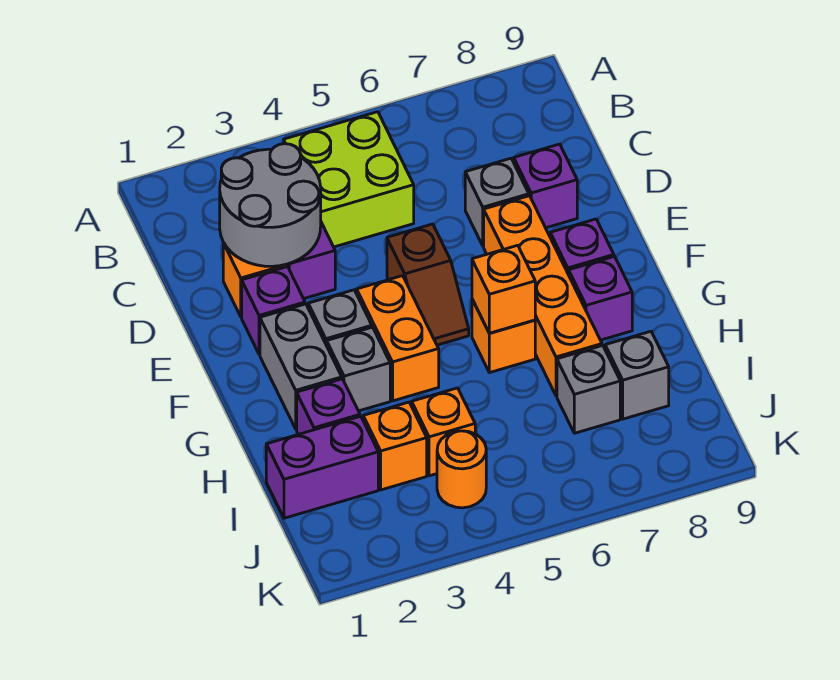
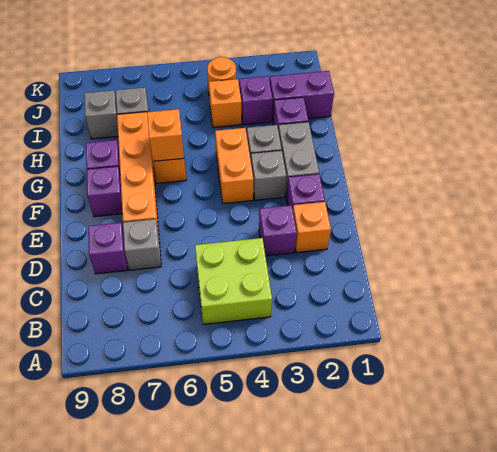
grey round brick C2:D3 level 2 -> none
brown slope E5:F5 level 1 top E -> none
orange brick I3 level 1 -> purple brick I3 level 1

